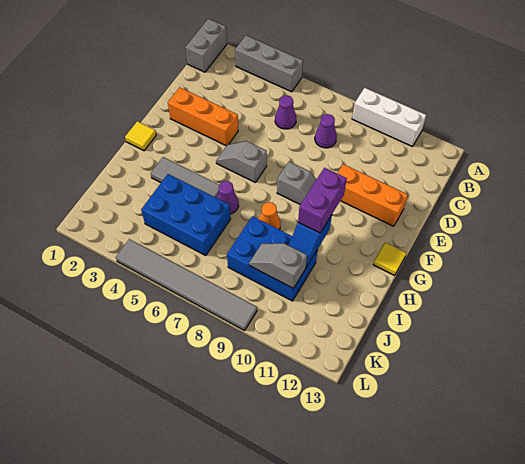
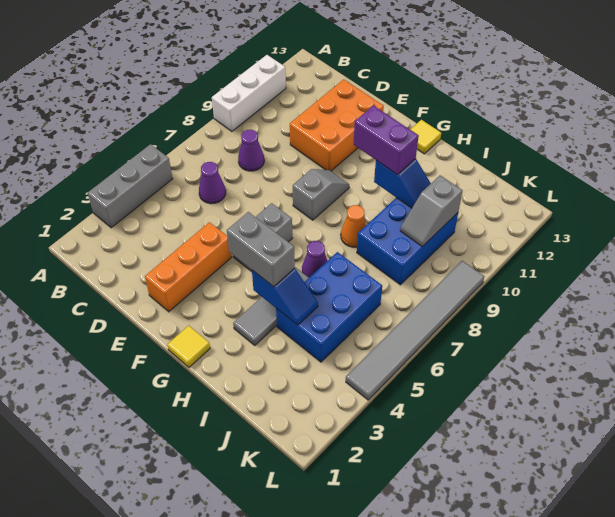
grey brick A1:B1 level 1 -> grey brick G4:H4 level 3
orange brick E10:E12 level 1 -> orange brick D10:E12 level 1
none -> blue slope H4:I4 level 2 top H

